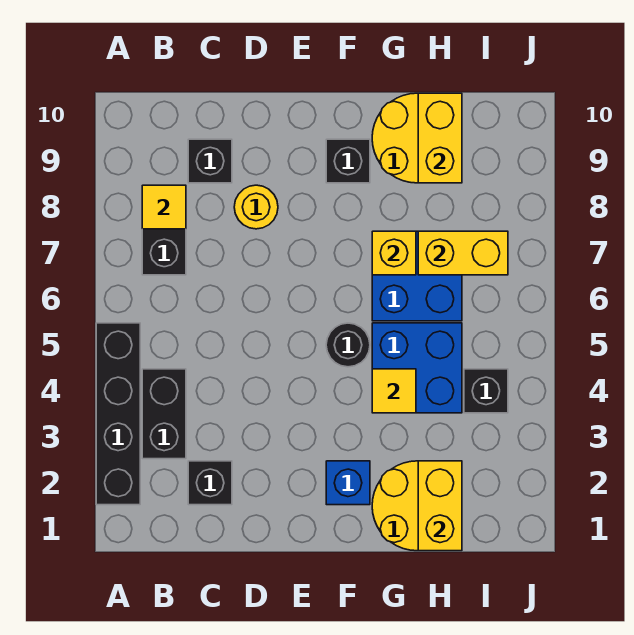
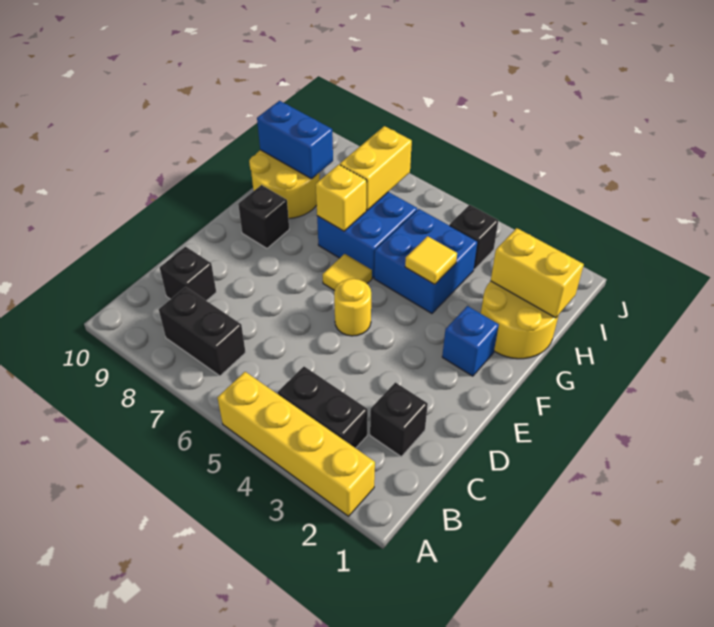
black brick A2:A5 level 1 -> yellow brick A2:A5 level 1
yellow tile B8 level 2 -> yellow tile F6 level 1
yellow round brick D8 level 1 -> yellow round brick E5 level 1
black round brick F5 level 1 -> none
yellow brick H9:H10 level 2 -> blue brick H9:H10 level 2

